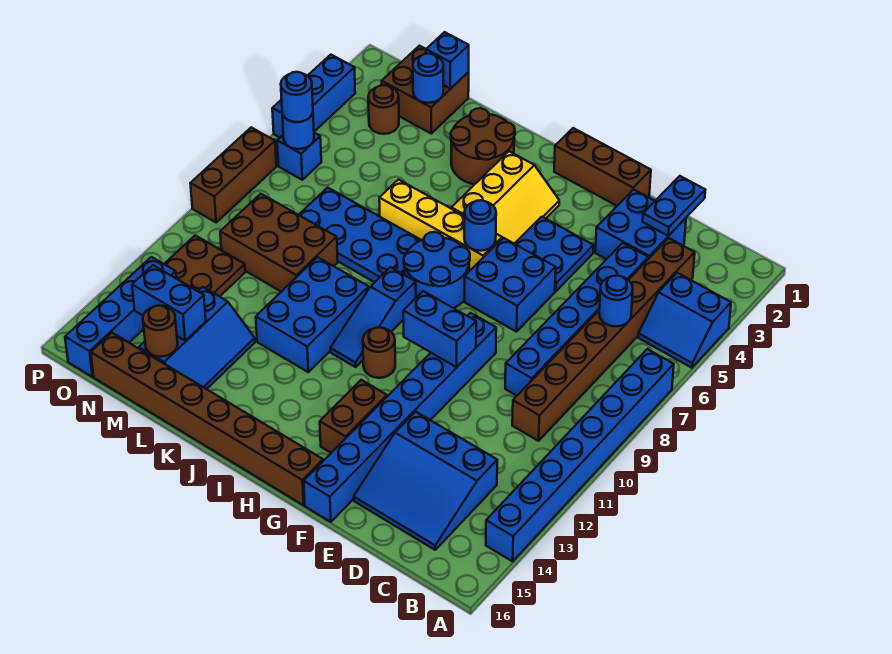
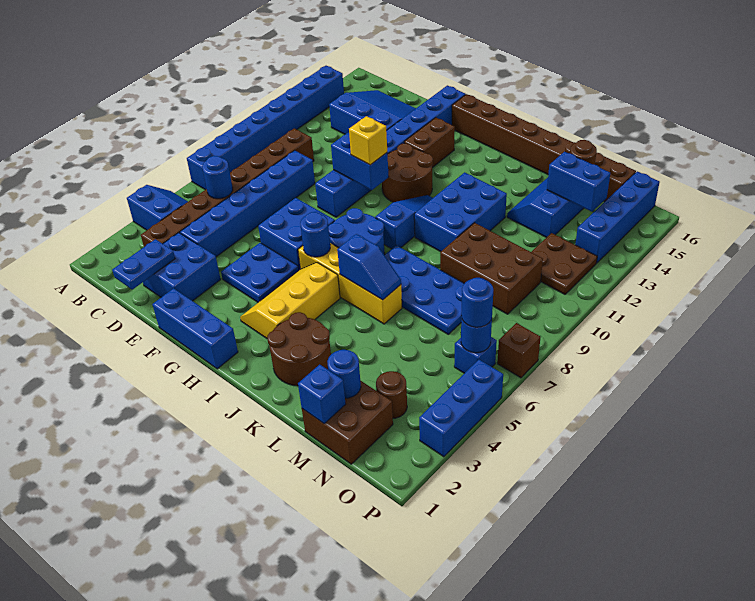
brown brick F1:H1 level 1 -> blue brick F1:H1 level 1
none -> yellow brick G10 level 3
brown round brick H11 level 1 -> brown round brick G11:H12 level 1
none -> blue slope J6:K6 level 2 top J
brown brick P7:P9 level 1 -> brown brick P7 level 1

